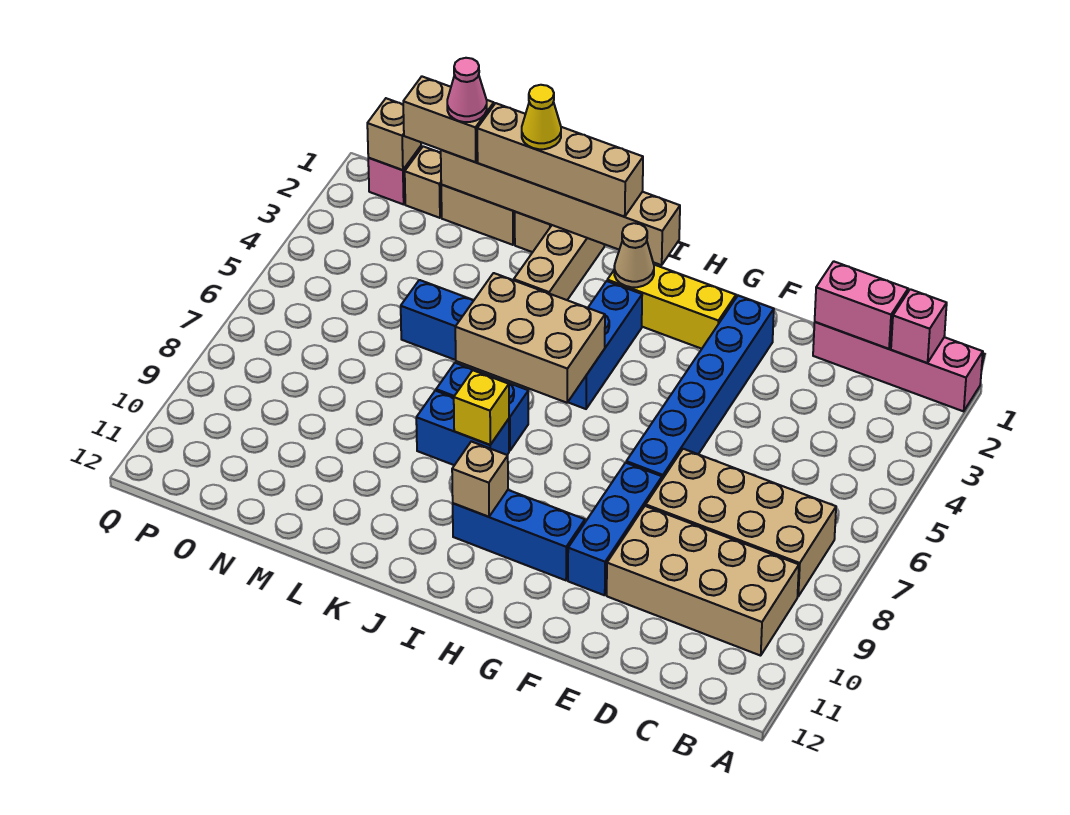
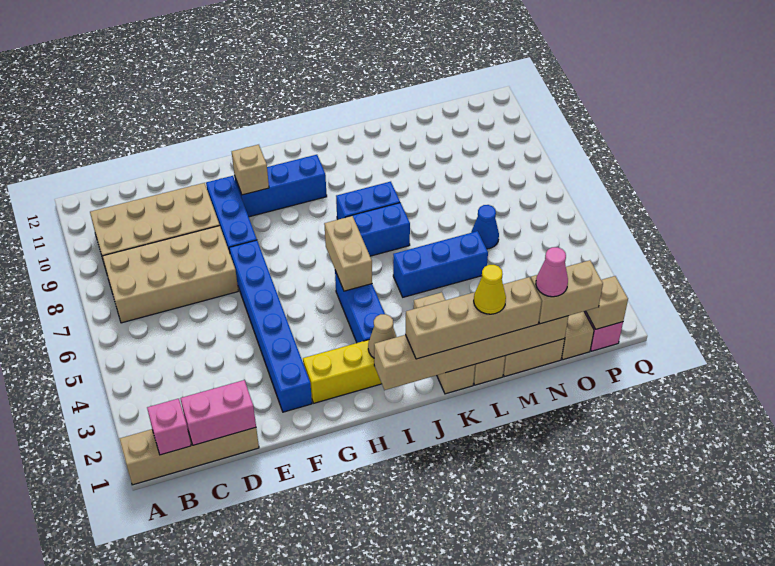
pink brick A1:D1 level 1 -> tan brick A1:D1 level 1
tan brick I5:K6 level 2 -> tan brick I5:I6 level 2
tan brick I10 level 2 -> tan brick G10 level 2
yellow brick J8 level 2 -> none
none -> blue cone N6 level 1

